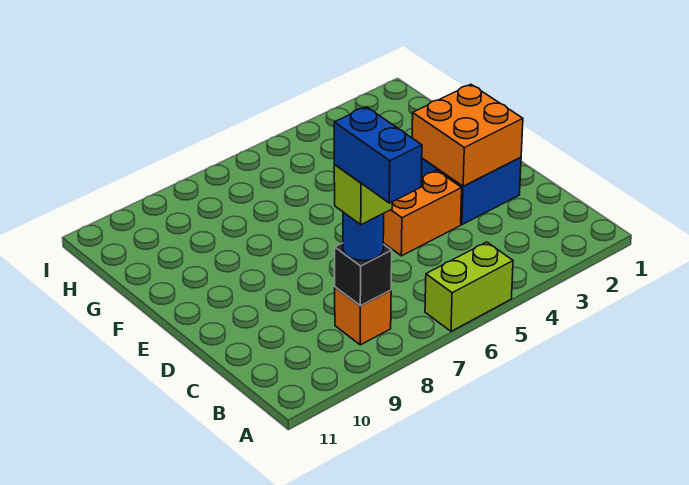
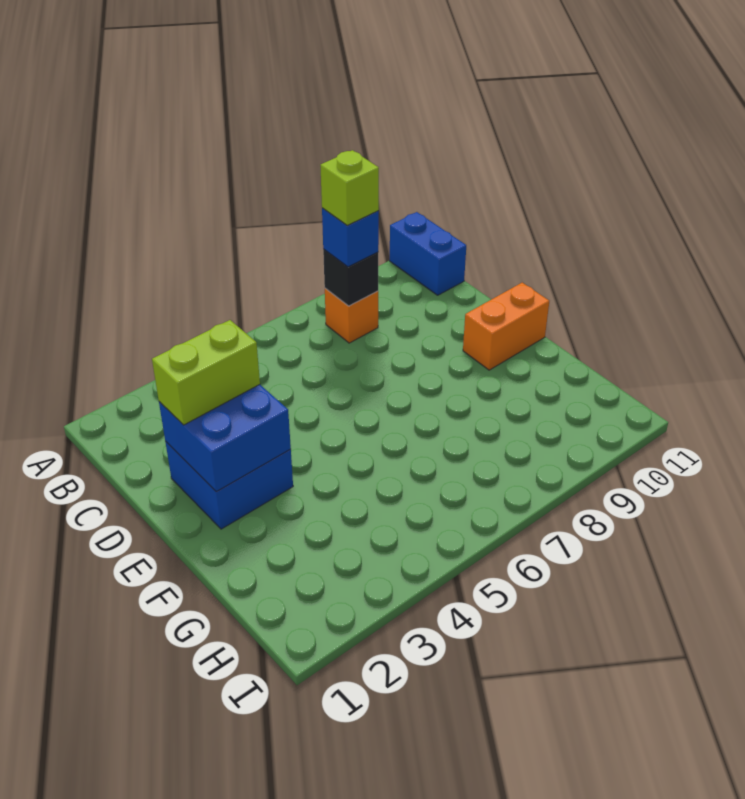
lime brick A5:A6 level 1 -> lime brick D2:D3 level 3
blue brick A8:B8 level 5 -> blue brick A11:B11 level 1
blue round brick B8 level 3 -> blue brick B8 level 3
orange brick D2:E3 level 2 -> blue brick D2:E3 level 2
orange brick D4:D5 level 1 -> orange brick E10:E11 level 1

